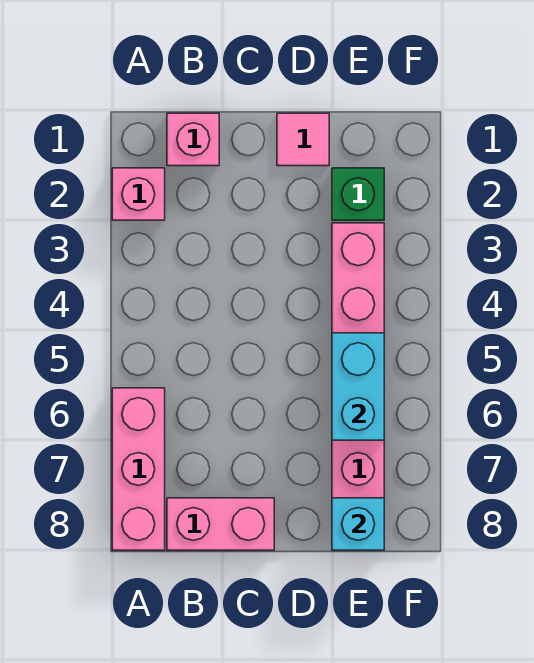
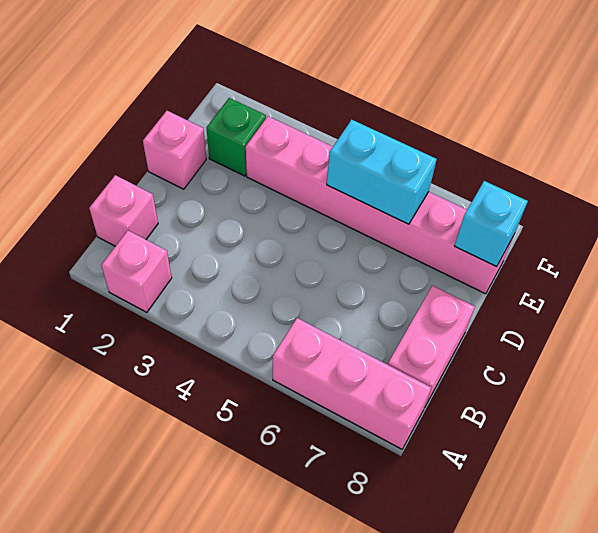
pink tile D1 level 1 -> pink brick D1 level 1

